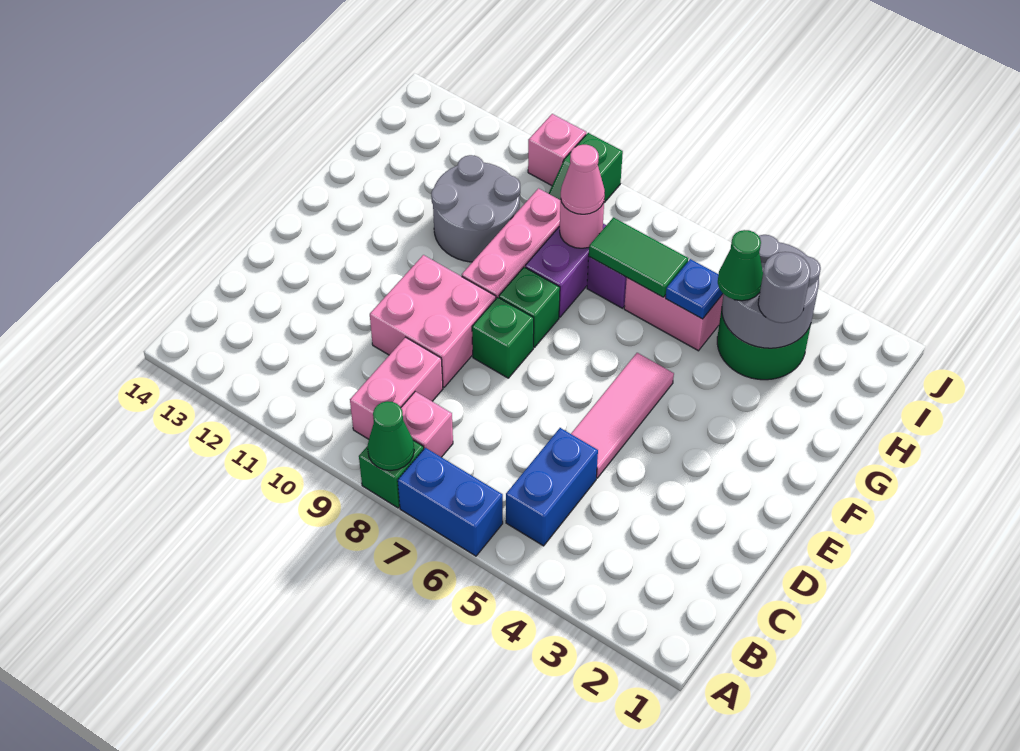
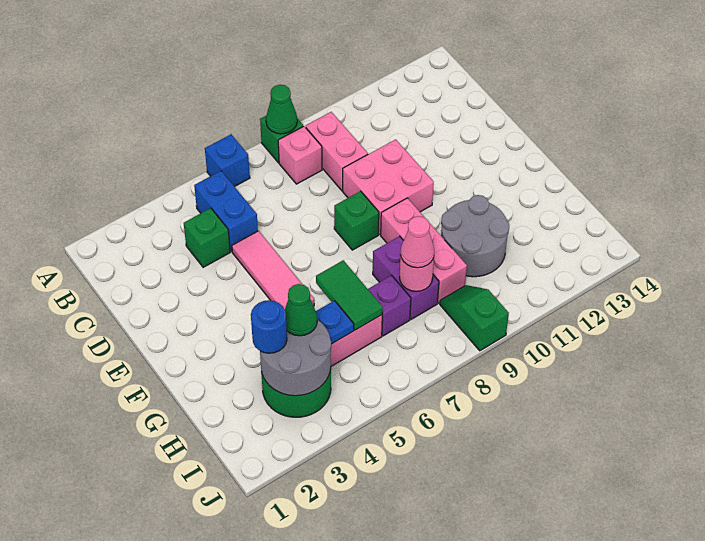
blue brick A6:A7 level 1 -> blue brick A6 level 1
green brick F8 level 1 -> green brick C4 level 1
grey round brick H3 level 3 -> blue round brick H3 level 3
green tile H6:H7 level 2 -> green tile G6:H6 level 2
pink brick J10 level 1 -> none

